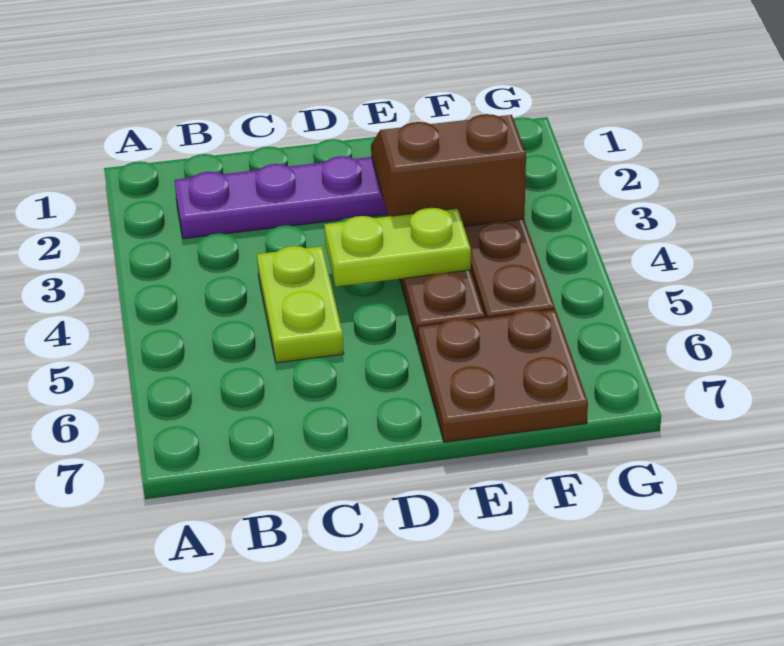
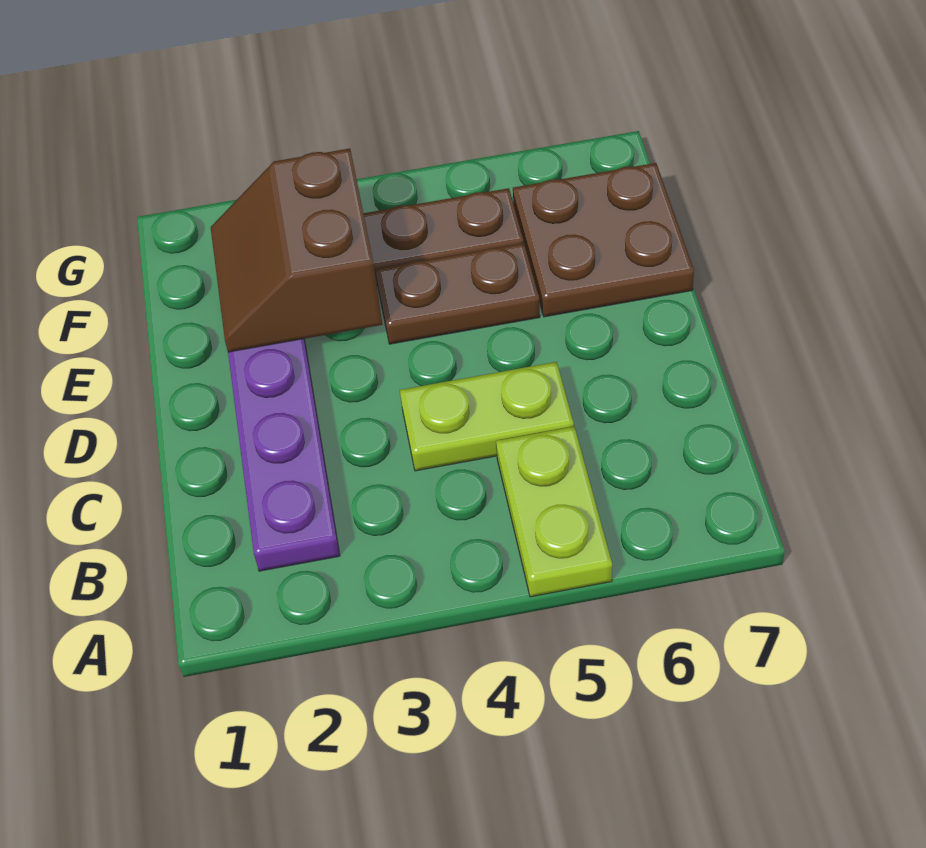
lime plate D4:E4 level 2 -> lime plate A5:B5 level 1

